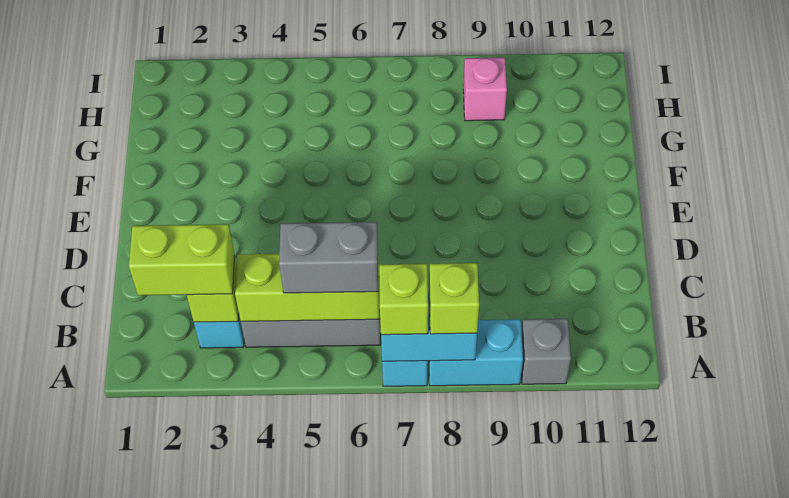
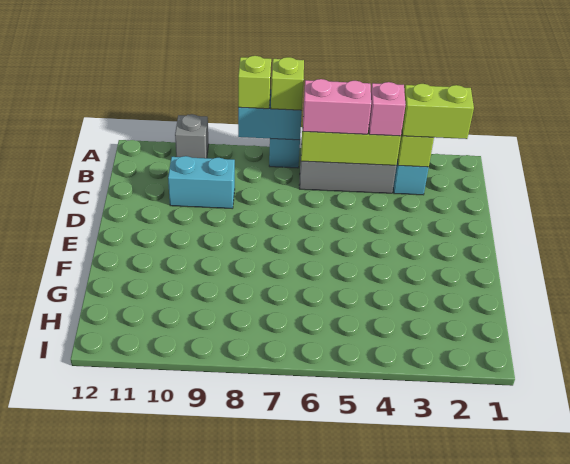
cyan brick A8:A9 level 1 -> cyan brick C9:C10 level 1
grey brick B5:B6 level 3 -> pink brick B5:B6 level 3
pink brick H9 level 1 -> pink brick B4 level 3

